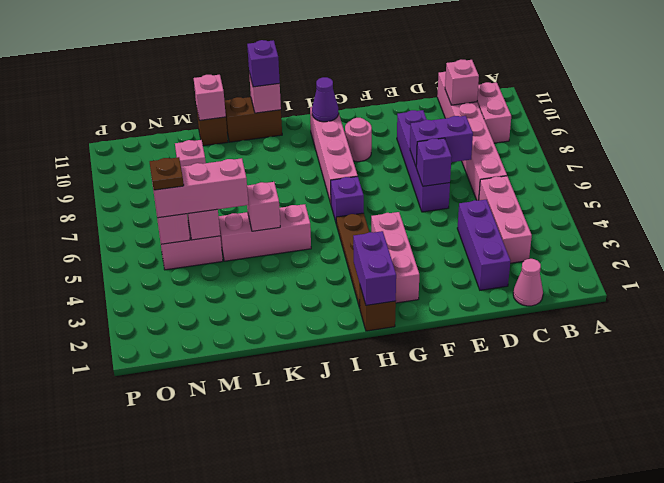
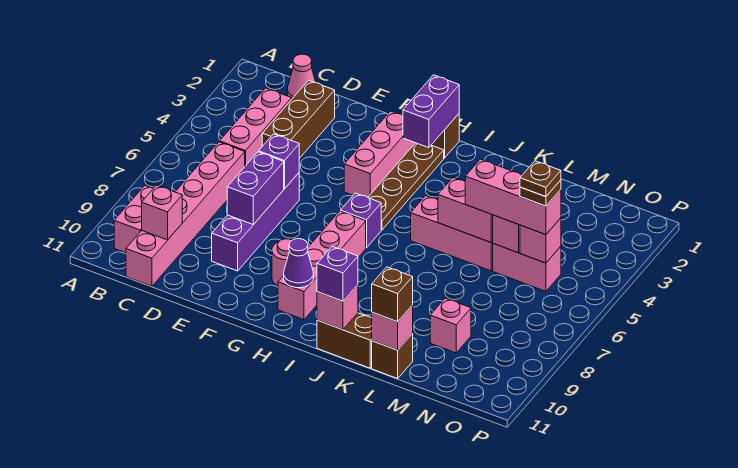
purple brick D2:D4 level 1 -> brown brick D2:D4 level 1
purple brick D7:E7 level 2 -> purple brick E7:E8 level 2
pink brick K5 level 2 -> pink brick K5:L5 level 2
none -> brown brick L11 level 3
none -> brown plate N5 level 5

